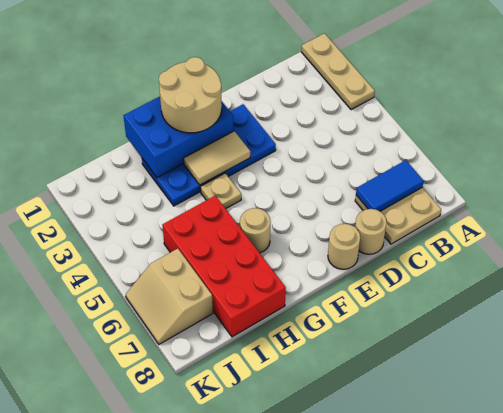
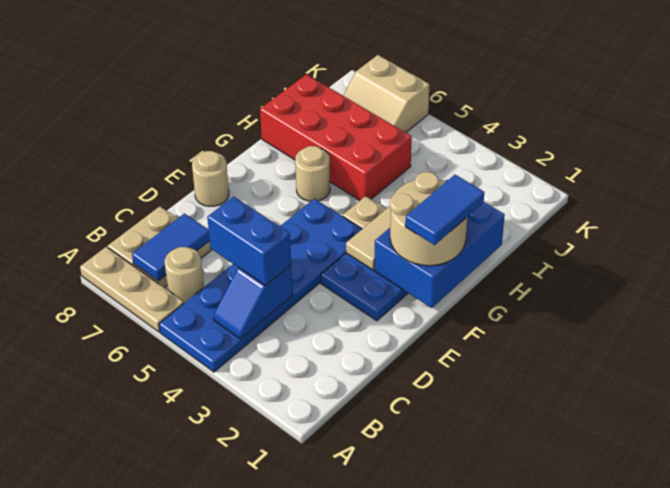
tan plate A1:A3 level 1 -> tan plate A6:A8 level 1
none -> blue plate A4:F5 level 1
none -> blue slope B4:C4 level 2 top C
none -> blue brick C4:C5 level 3
tan round brick D8 level 1 -> tan round brick B6 level 1
none -> blue tile F1:G1 level 4
tan slope J6:K7 level 1 top J -> tan slope J6:K7 level 1 top K

